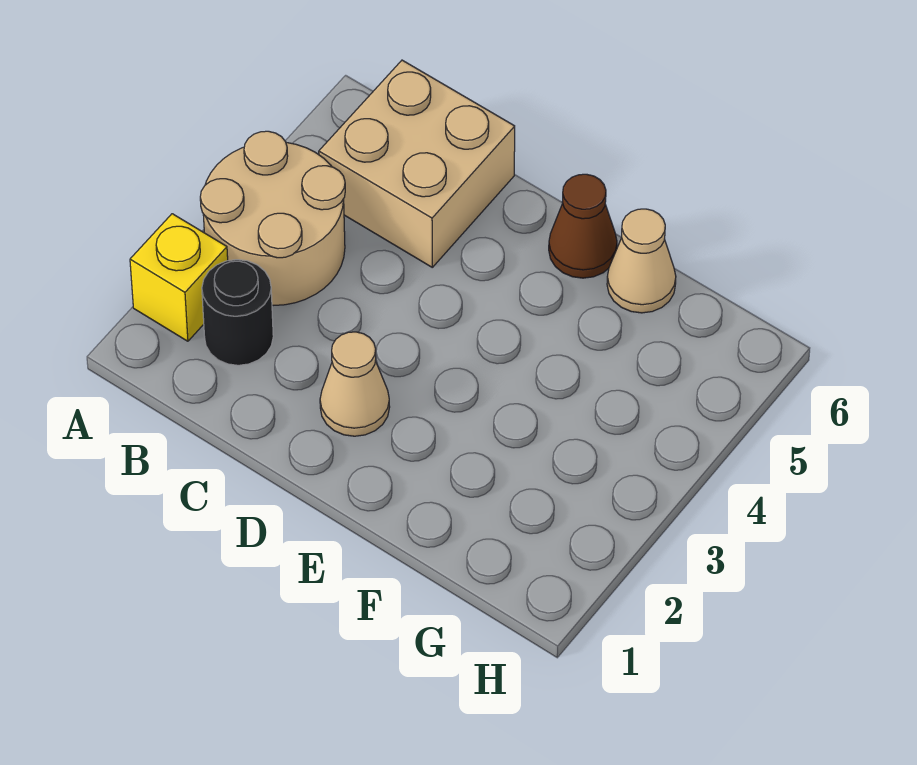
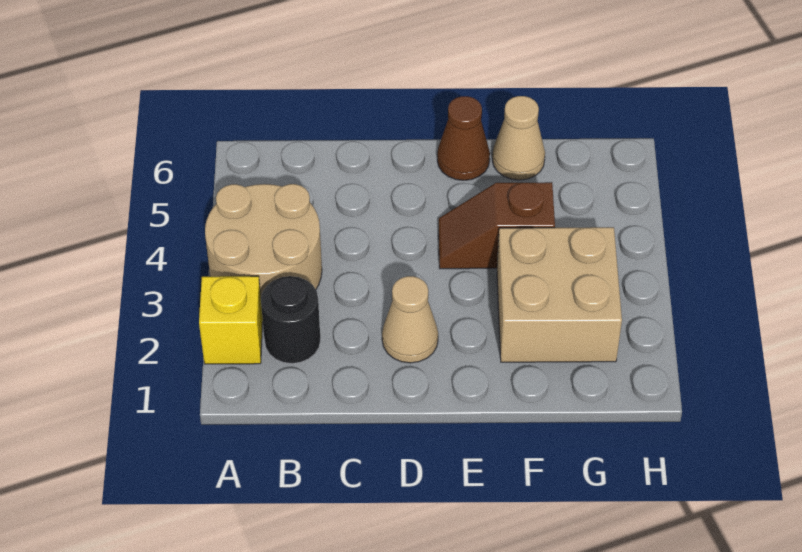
tan brick B5:C6 level 1 -> tan brick F2:G3 level 1
none -> brown slope E4:F4 level 1 top F

